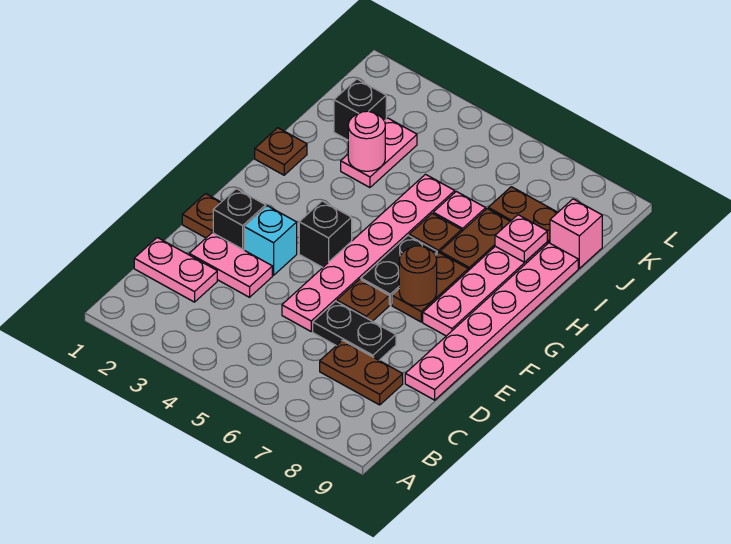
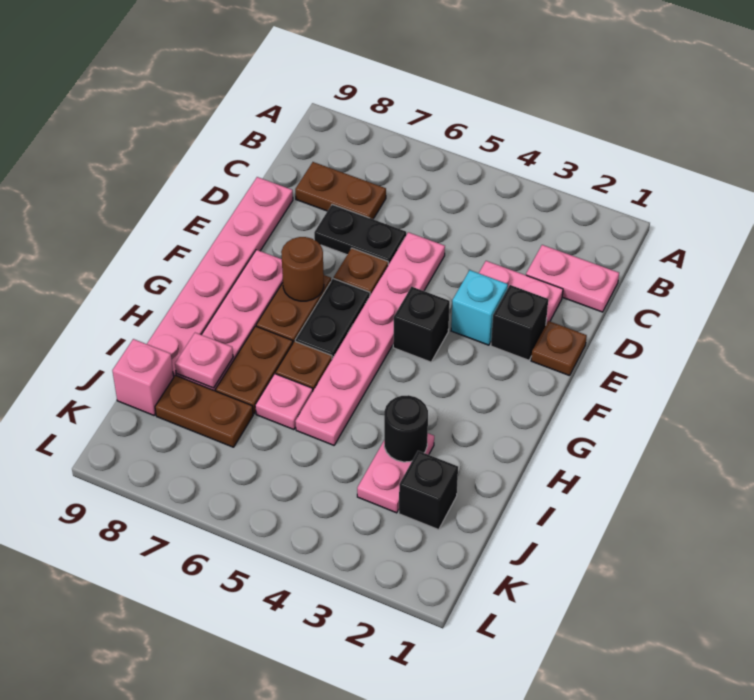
brown plate H1 level 1 -> none
pink round brick I3 level 2 -> black round brick I3 level 2

